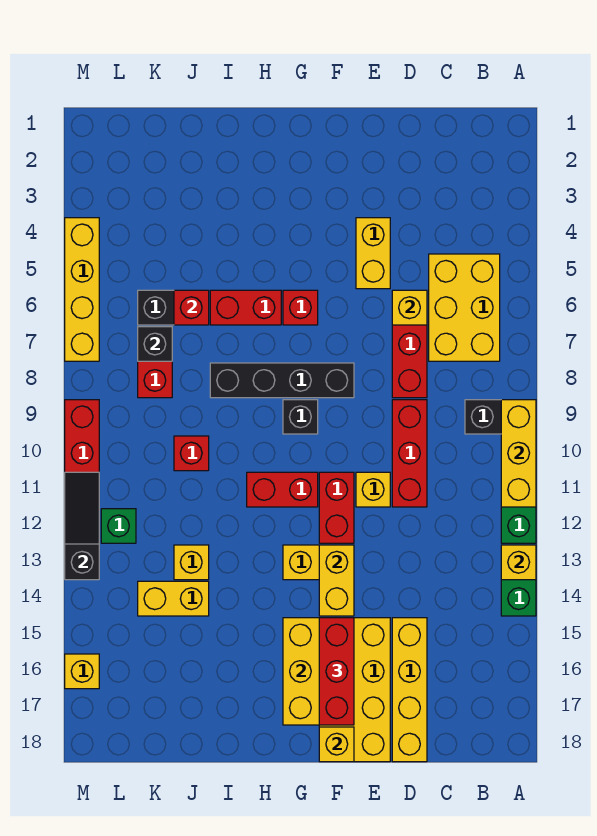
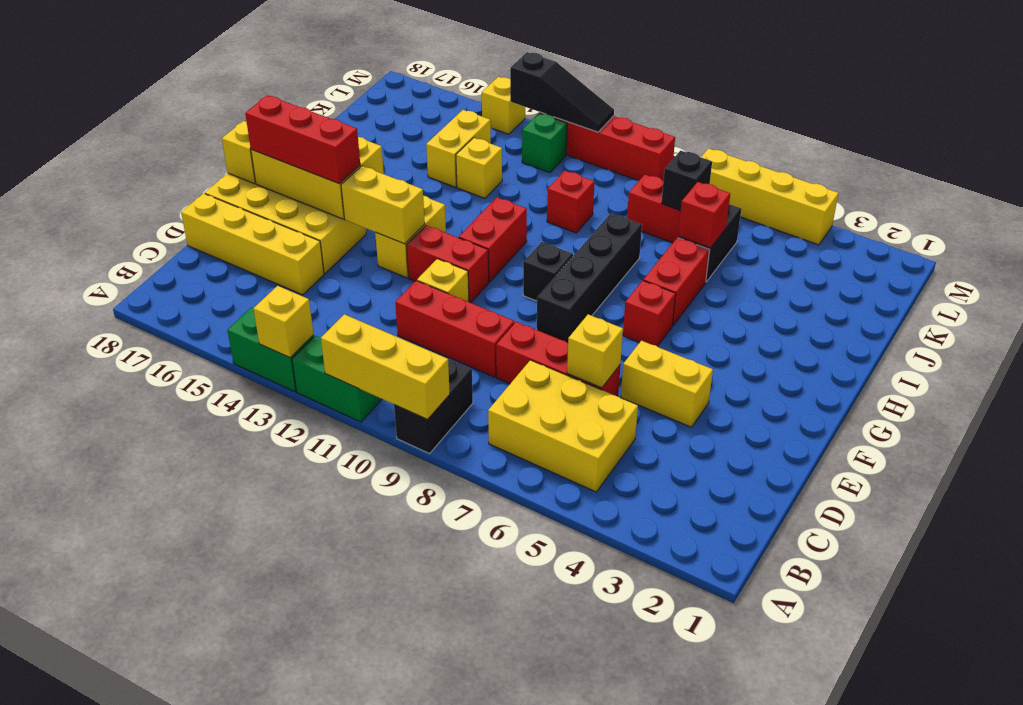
yellow brick M16 level 1 -> yellow brick M14 level 1

